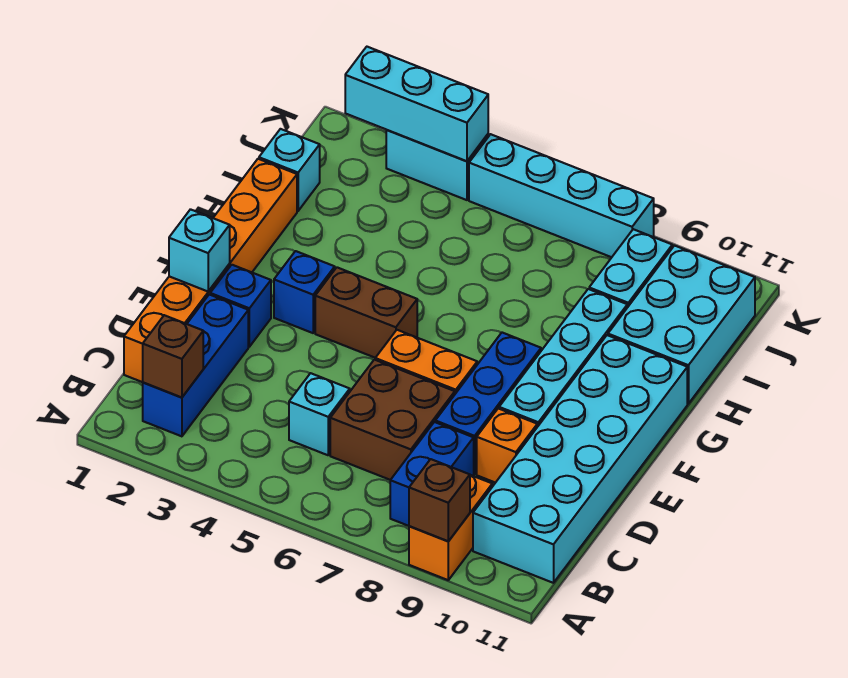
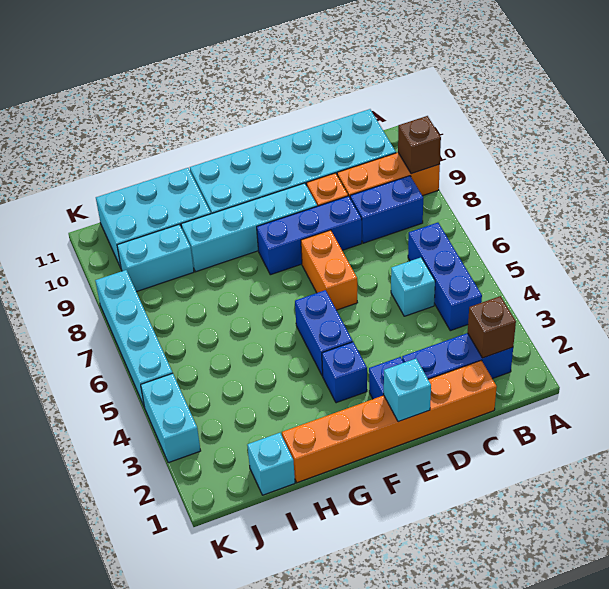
orange brick A9:B9 level 1 -> orange brick A9:C9 level 1
none -> blue brick B4:B6 level 1
brown brick C6:D7 level 1 -> none
brown brick F4:F5 level 1 -> blue brick F4:F5 level 1
cyan brick K2:K4 level 2 -> none

